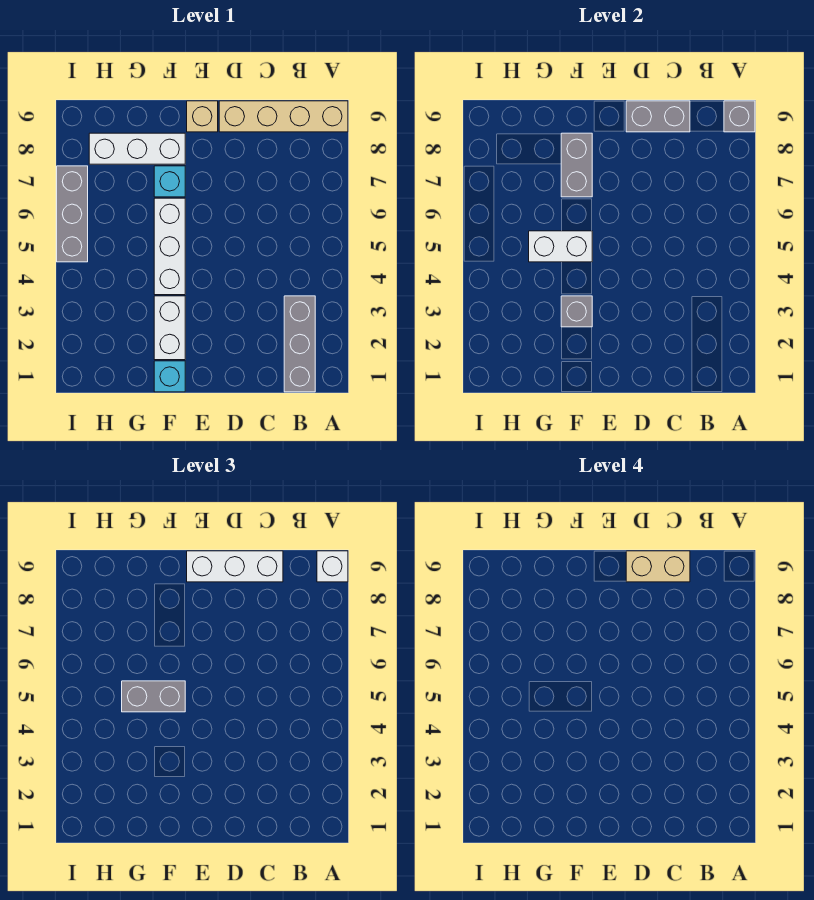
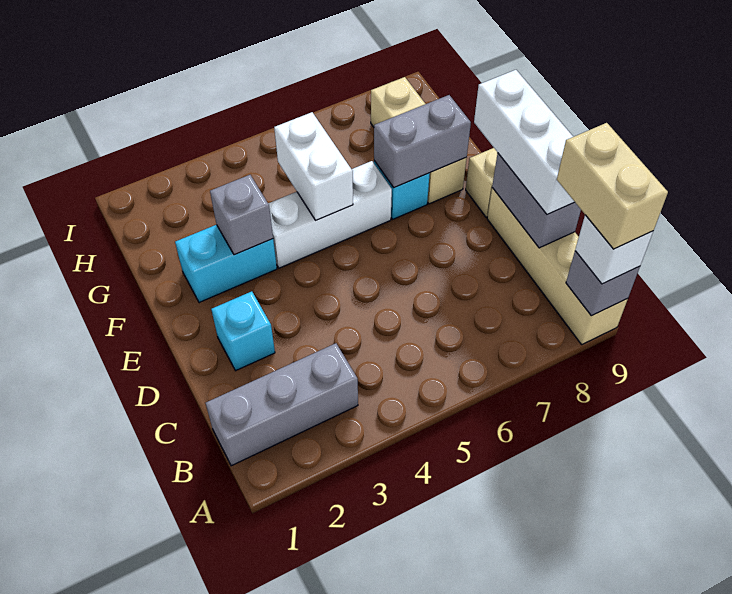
tan brick C9:D9 level 4 -> tan brick A9:B9 level 4
cyan brick F1 level 1 -> cyan brick D2 level 1
white brick F2:F3 level 1 -> cyan brick F2:F3 level 1
grey brick F5:G5 level 3 -> none
white brick F8:H8 level 1 -> tan brick F8:H8 level 1
grey brick I5:I7 level 1 -> none

